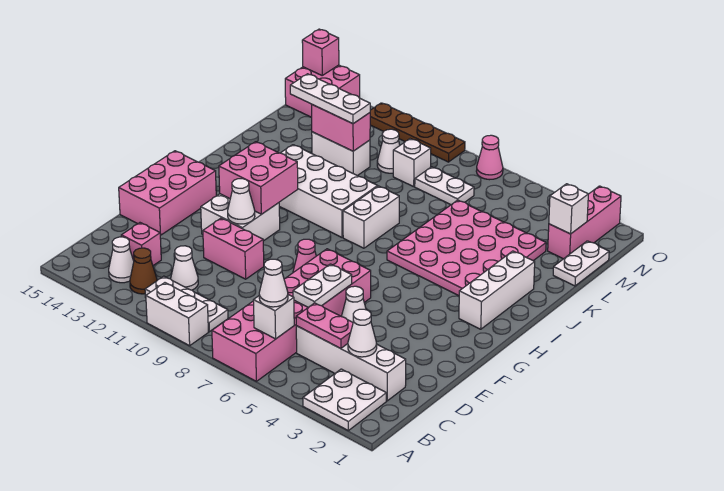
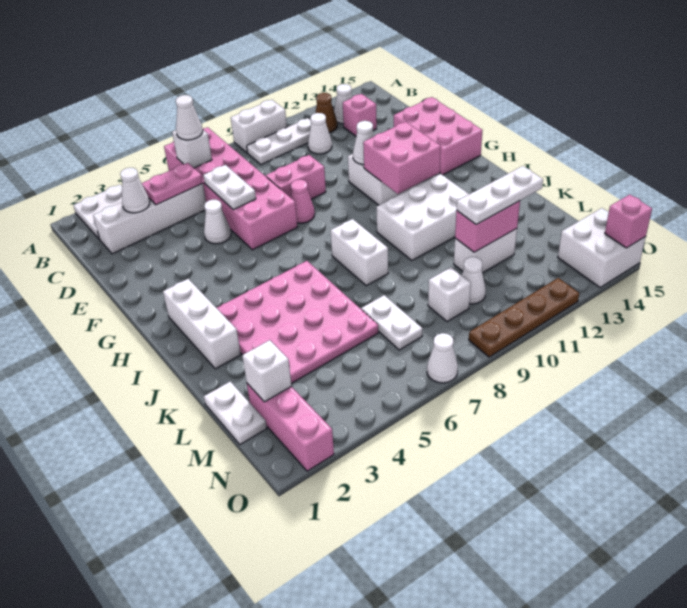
pink brick E10:E11 level 1 -> pink brick E8:E9 level 1
white brick I9:J12 level 1 -> white brick I10:J12 level 1
white plate M7:M8 level 1 -> white plate L7:M7 level 1
pink brick N14:O15 level 1 -> white brick N14:O15 level 1
pink cone O7 level 1 -> white cone O7 level 1

